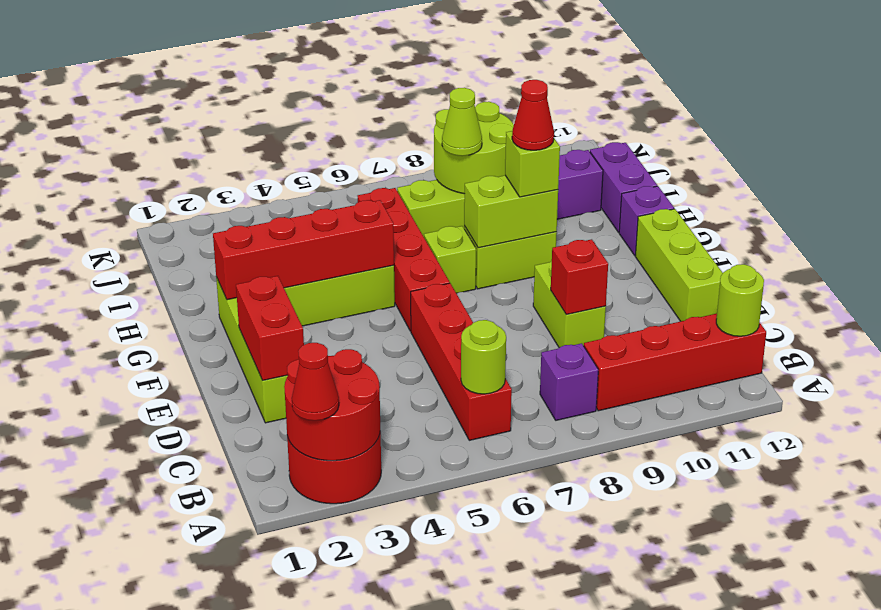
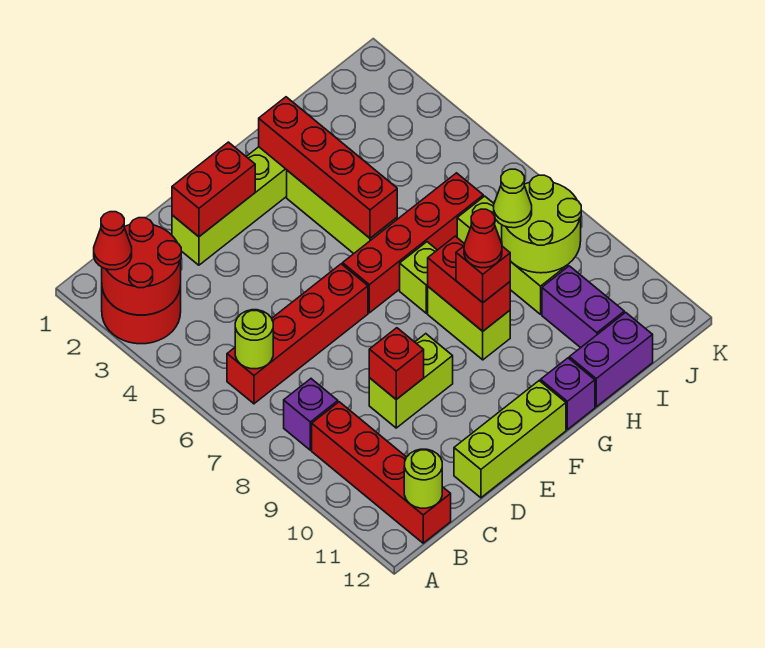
lime brick G8:G9 level 2 -> red brick G8:G9 level 2
lime brick G9 level 3 -> red brick G9 level 3

